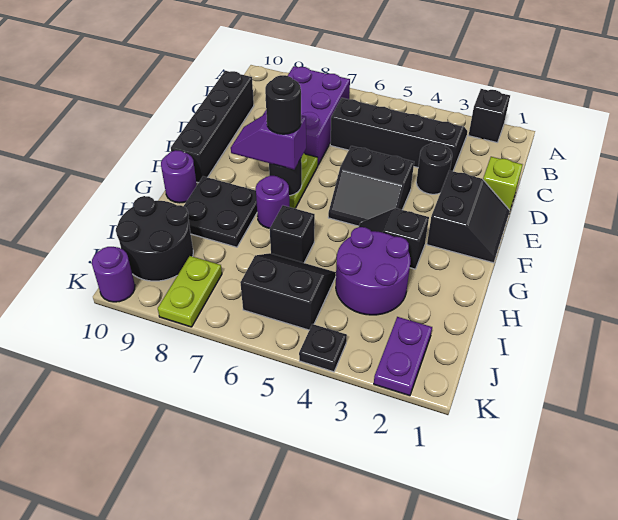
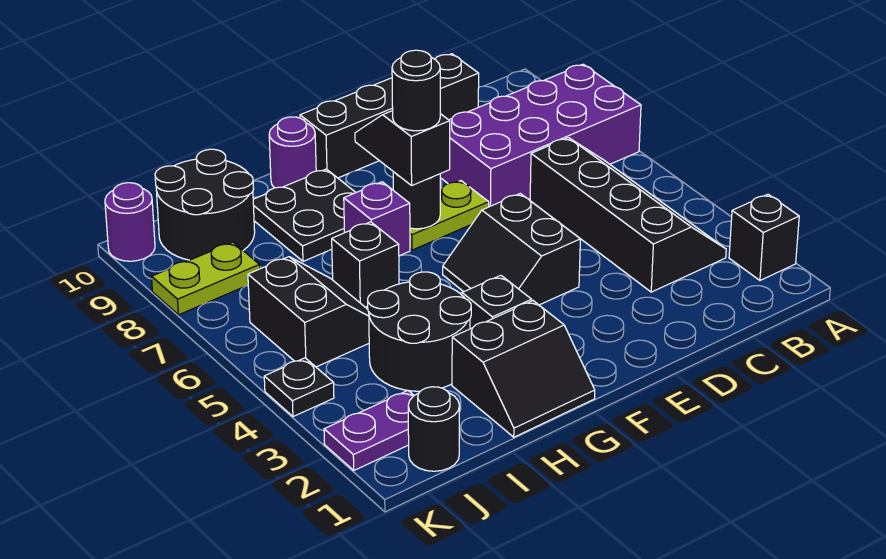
purple brick B7:D8 level 1 -> purple brick A7:D8 level 1
lime brick D1 level 1 -> none
black round brick D3 level 1 -> black round brick J1 level 1
black slope E1:F2 level 1 top 2 -> black slope G1:H2 level 1 top 2
purple slope F7:F8 level 3 top 7 -> black slope F7:F8 level 3 top 7
purple round brick G7 level 1 -> purple brick G7 level 1
purple round brick H3:I4 level 1 -> black round brick H3:I4 level 1

